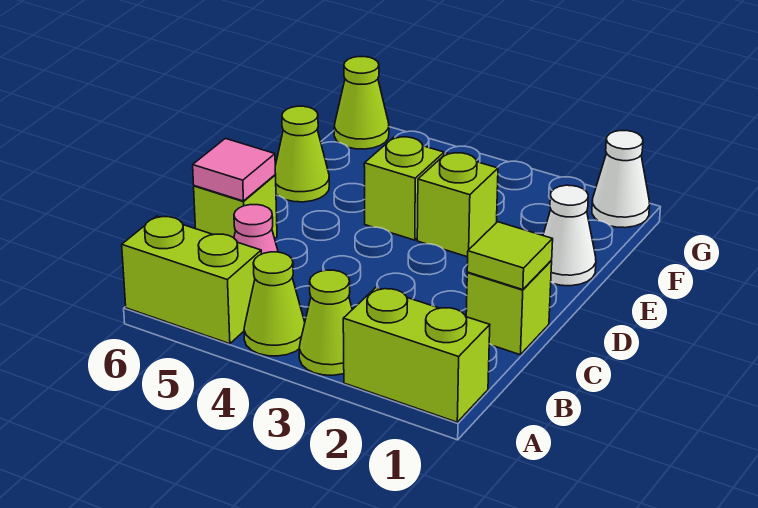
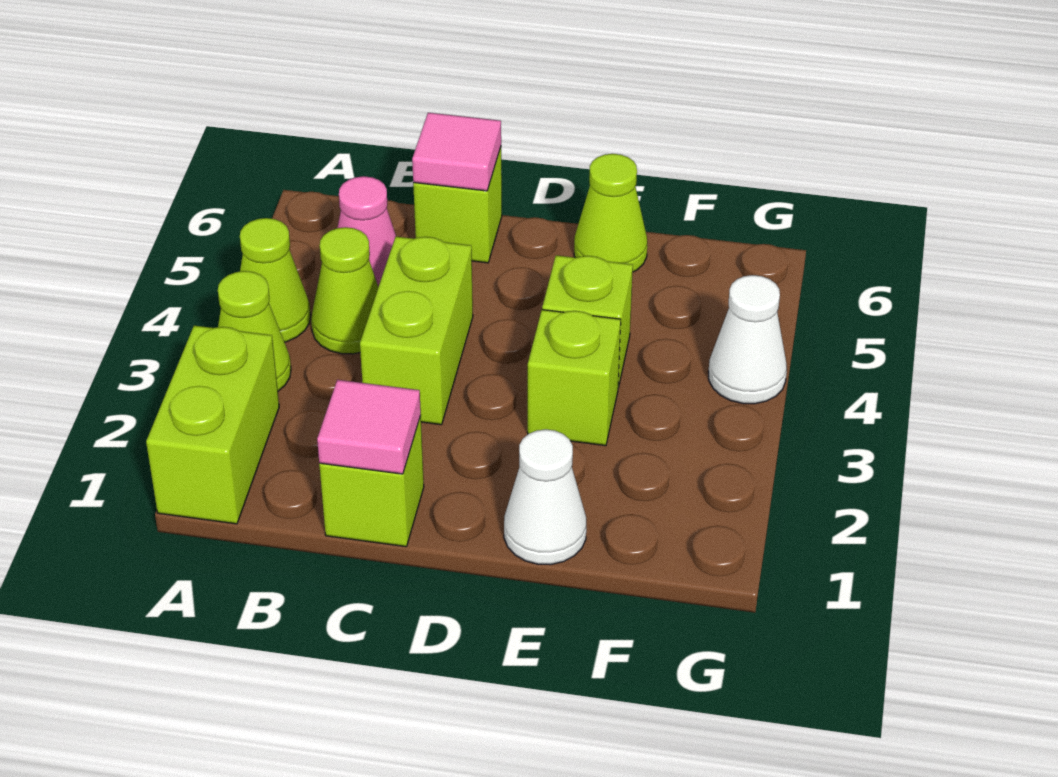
lime brick A5:A6 level 1 -> lime brick C3:C4 level 1
lime tile C1 level 2 -> pink tile C1 level 2
white cone G1 level 1 -> white cone G4 level 1
lime cone G6 level 1 -> lime cone B4 level 1

